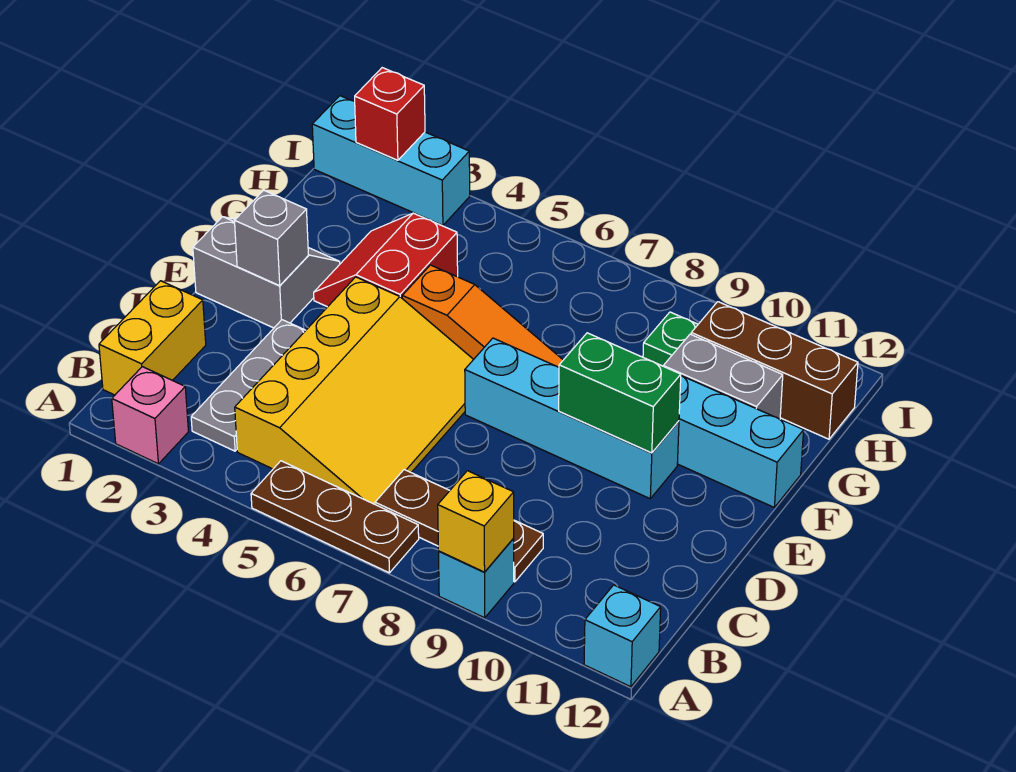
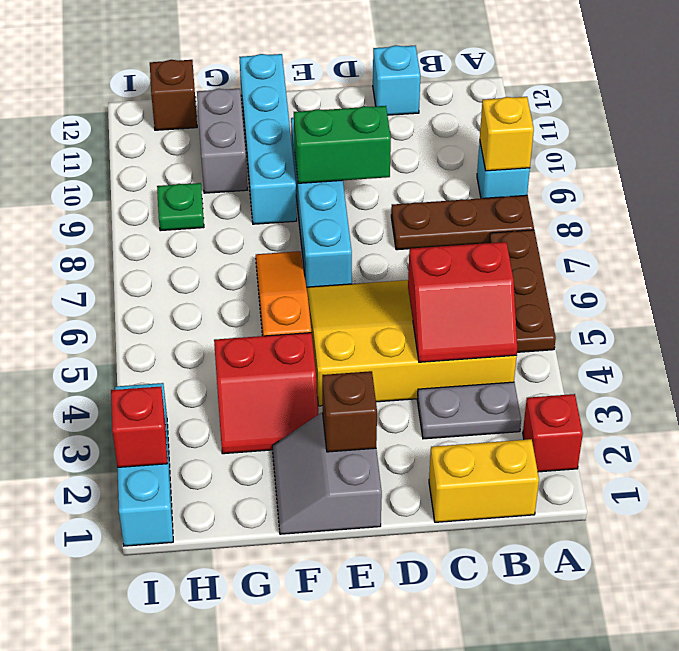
pink brick A2 level 1 -> red brick A2 level 1
cyan brick A12 level 1 -> cyan brick C12 level 1
grey plate B3:D3 level 1 -> grey plate B3:C3 level 1
none -> red slope B4:C5 level 2 top 5
brown plate B7:B9 level 1 -> brown plate A8:C8 level 1
grey brick E2 level 2 -> brown brick E2 level 2
green brick E9:E10 level 2 -> green brick D9:E9 level 2
brown brick H10:H12 level 1 -> brown brick H12 level 1

